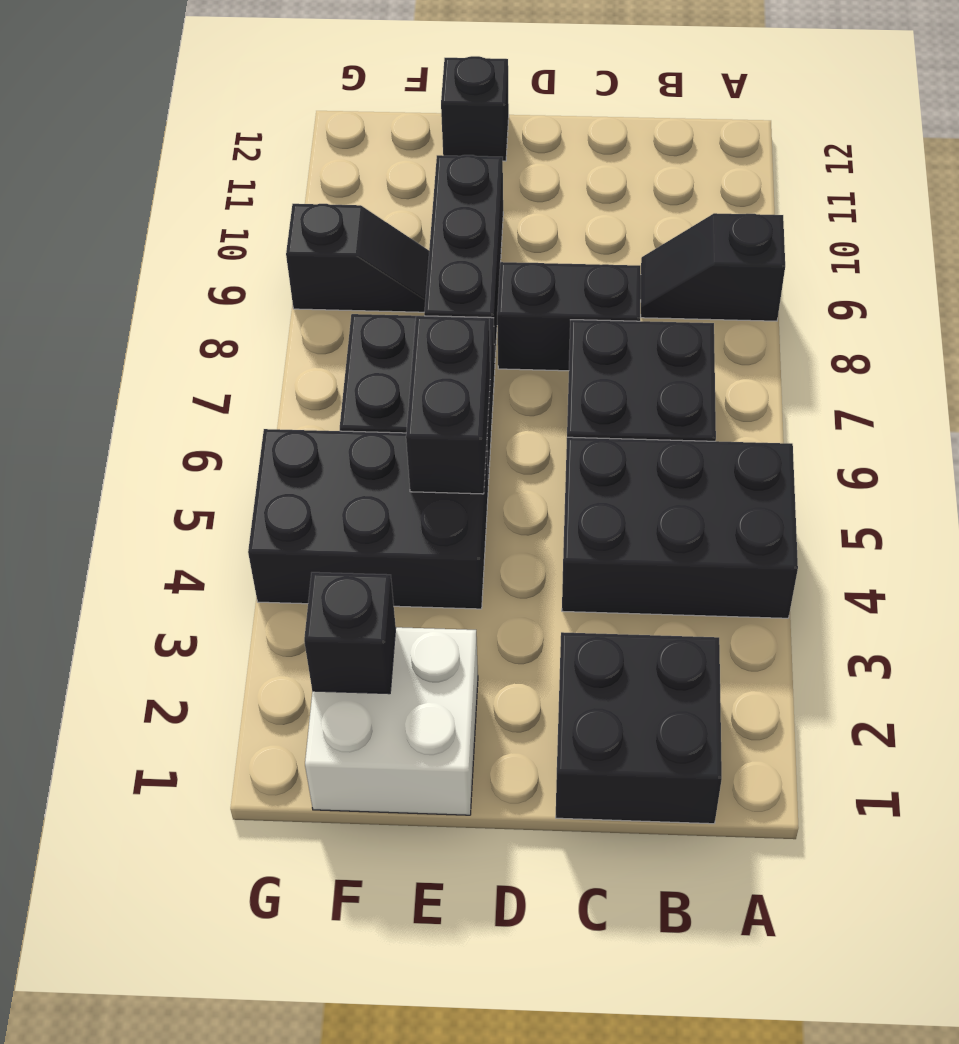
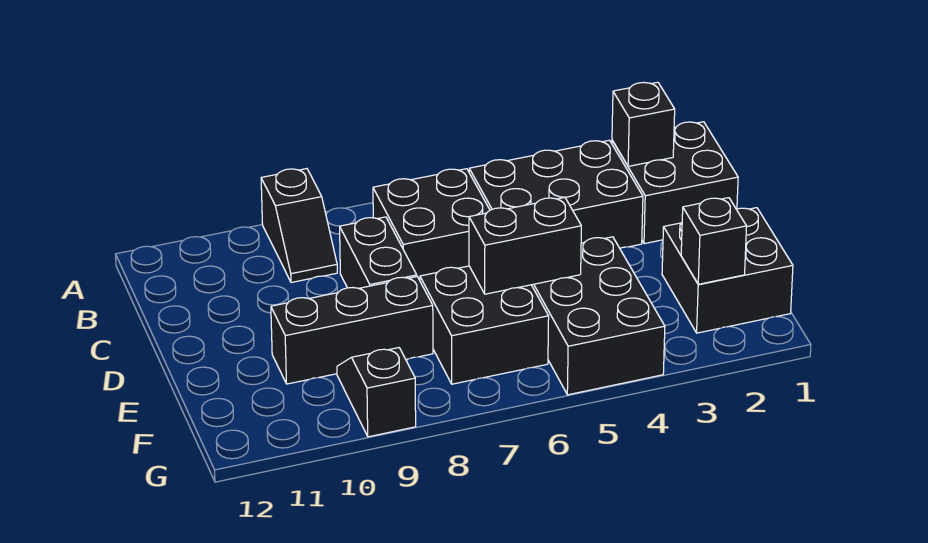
black brick A4:C5 level 1 -> black brick B3:C5 level 1
white brick E1:F2 level 1 -> black brick E1:F2 level 1
black brick E12 level 1 -> black brick B2 level 2

